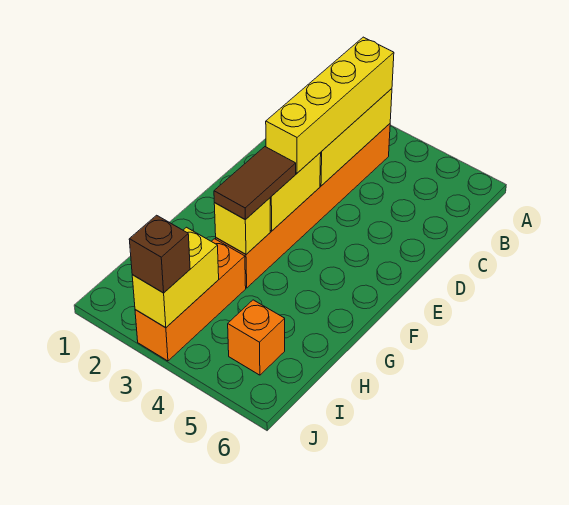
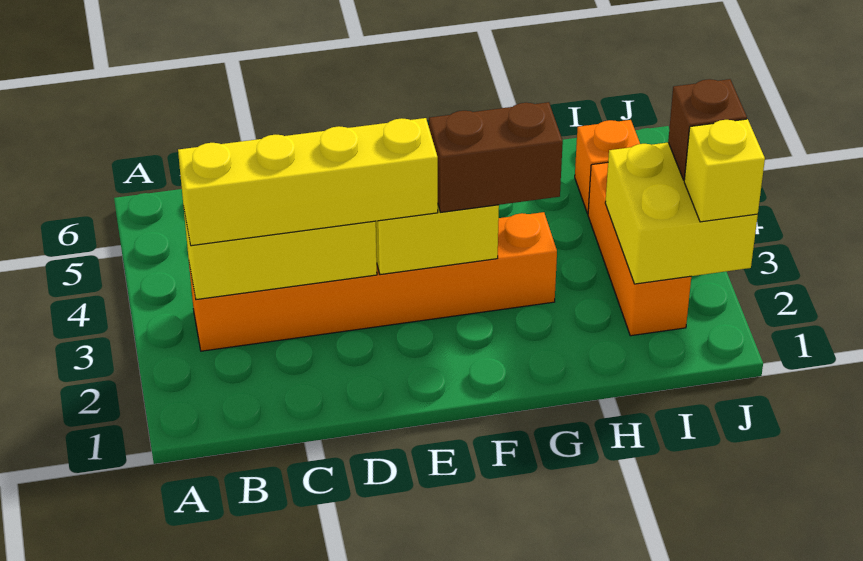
brown tile F3:G3 level 3 -> brown brick F3:G3 level 3
yellow brick G3 level 2 -> yellow brick J2 level 3
orange brick H3:J3 level 1 -> orange brick I2:I4 level 1
yellow brick I3:J3 level 2 -> yellow brick I2:J3 level 2

